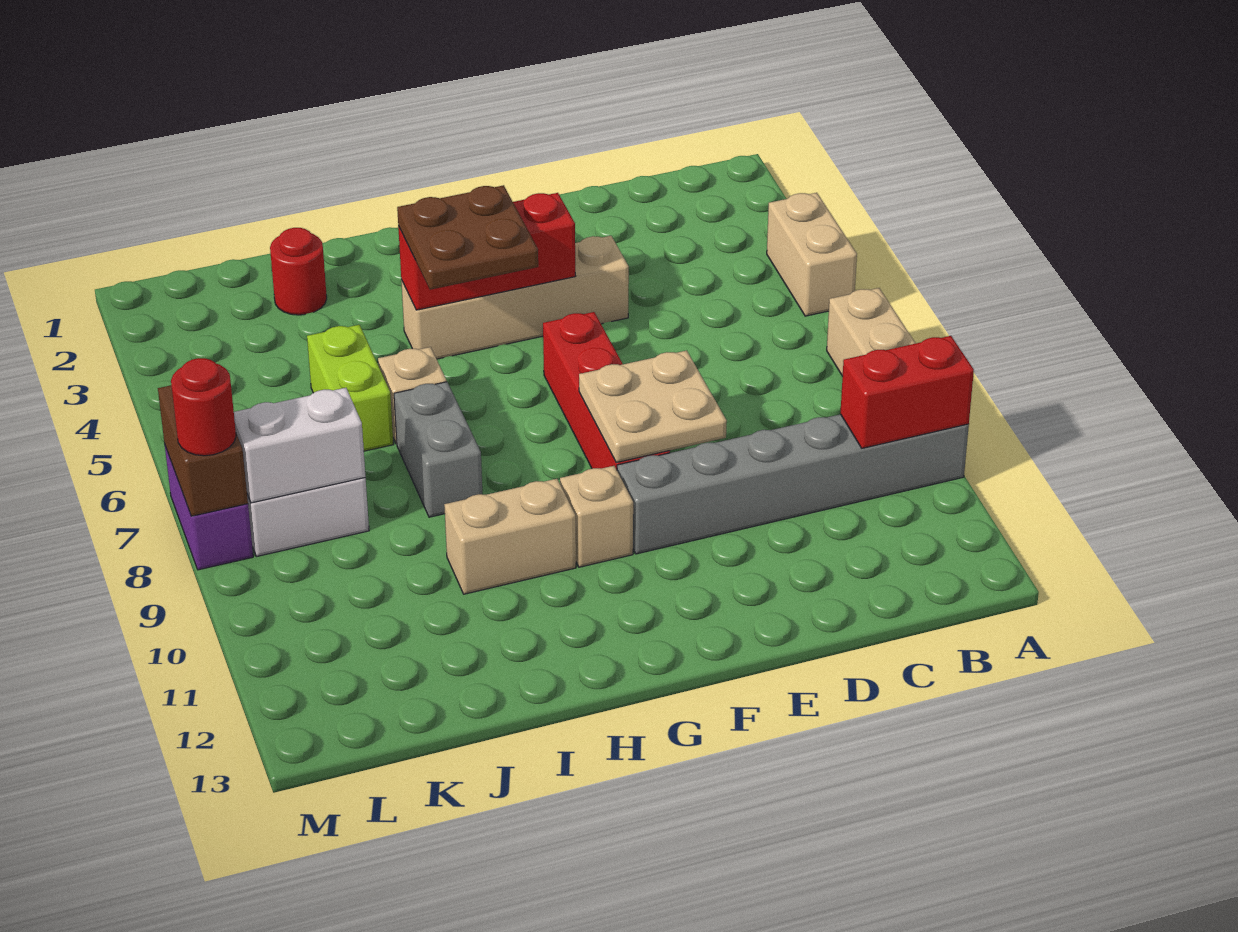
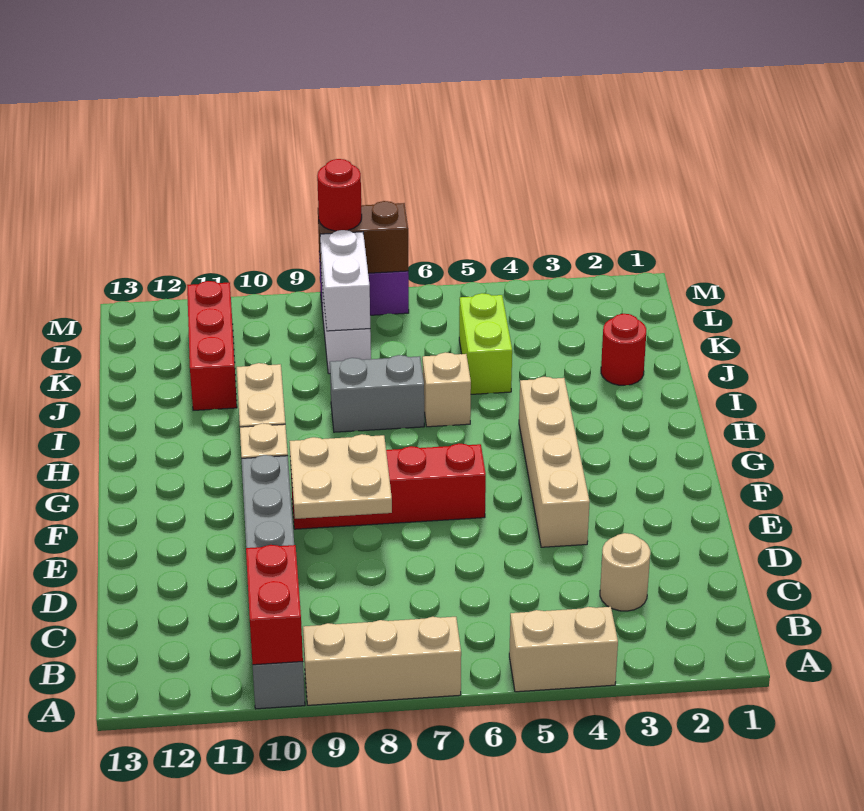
none -> tan round brick C3 level 1
red brick F4:H4 level 2 -> red brick J11:L11 level 1
brown plate G4:H5 level 3 -> none
lime brick J5:J6 level 1 -> lime brick J5:K5 level 1

